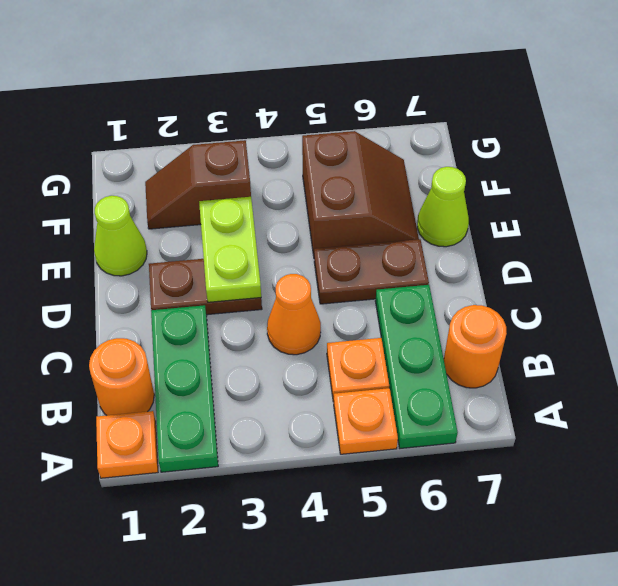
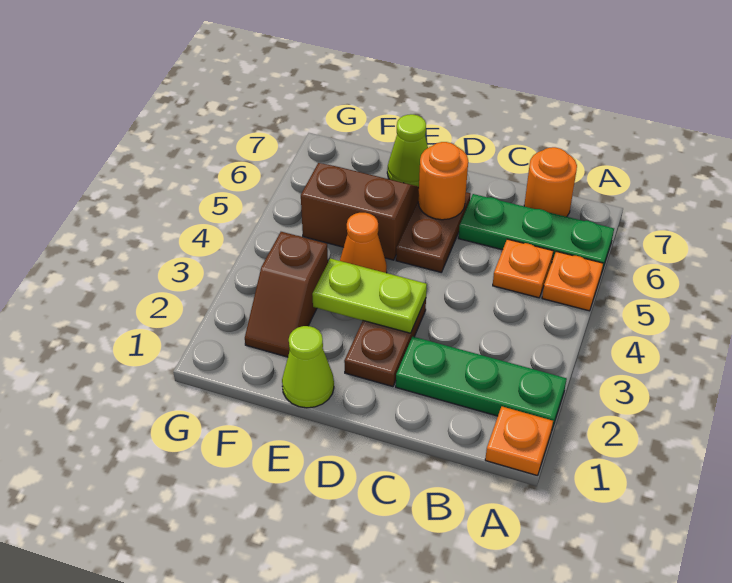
orange round brick B1 level 1 -> orange round brick D6 level 2
orange cone C4 level 1 -> orange cone E4 level 1

